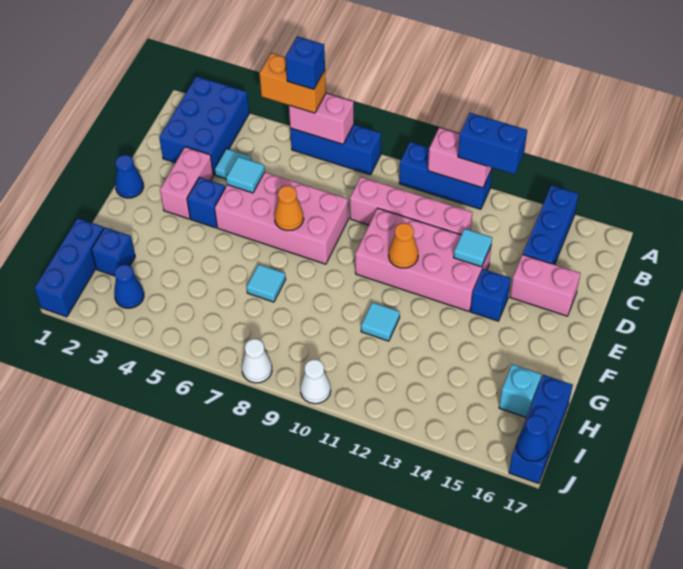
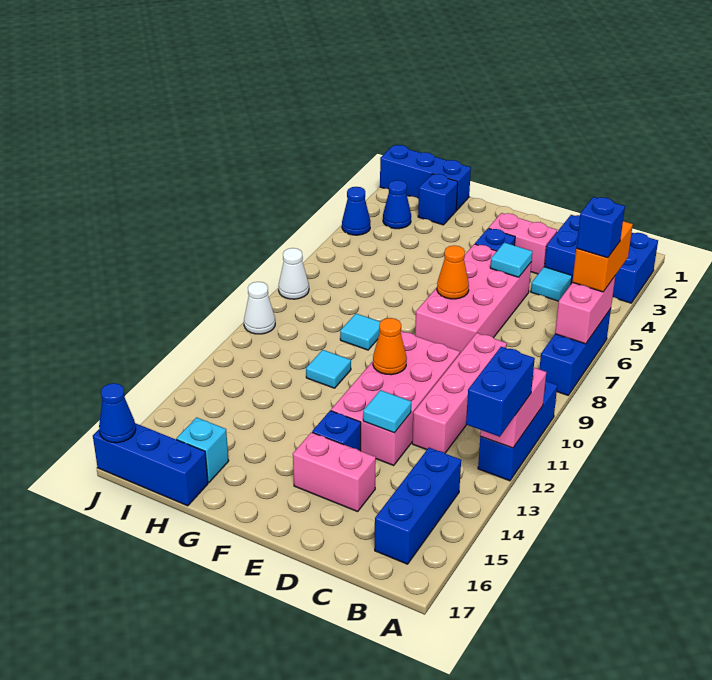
blue brick A15:C15 level 1 -> blue brick B14:B16 level 1
pink brick D15:D16 level 1 -> pink brick D15:E15 level 1
blue cone E1 level 1 -> blue cone J4 level 1
cyan tile G7 level 1 -> cyan tile G9 level 1

